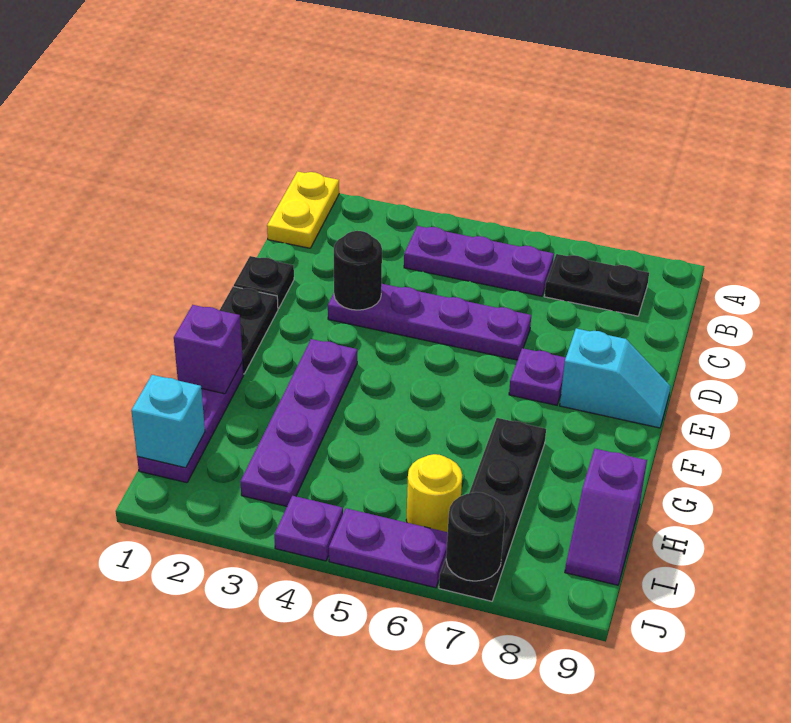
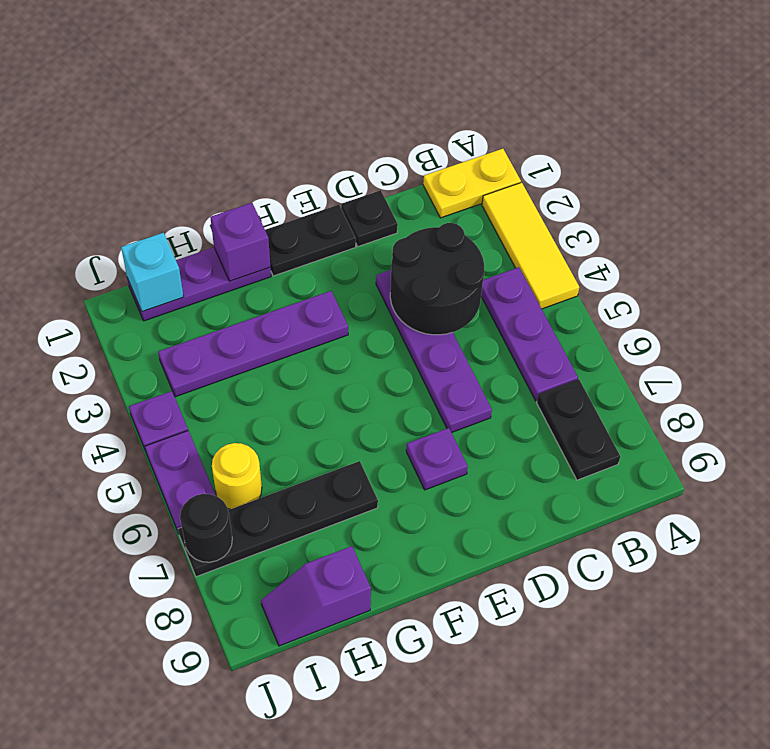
none -> yellow tile A2:A4 level 1
black round brick D3 level 2 -> black round brick C3:D4 level 2
cyan slope E8:E9 level 1 top 8 -> none

